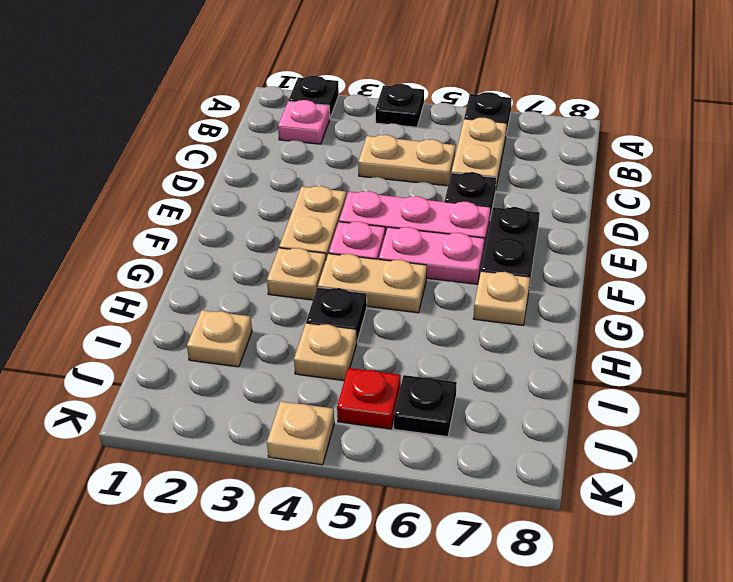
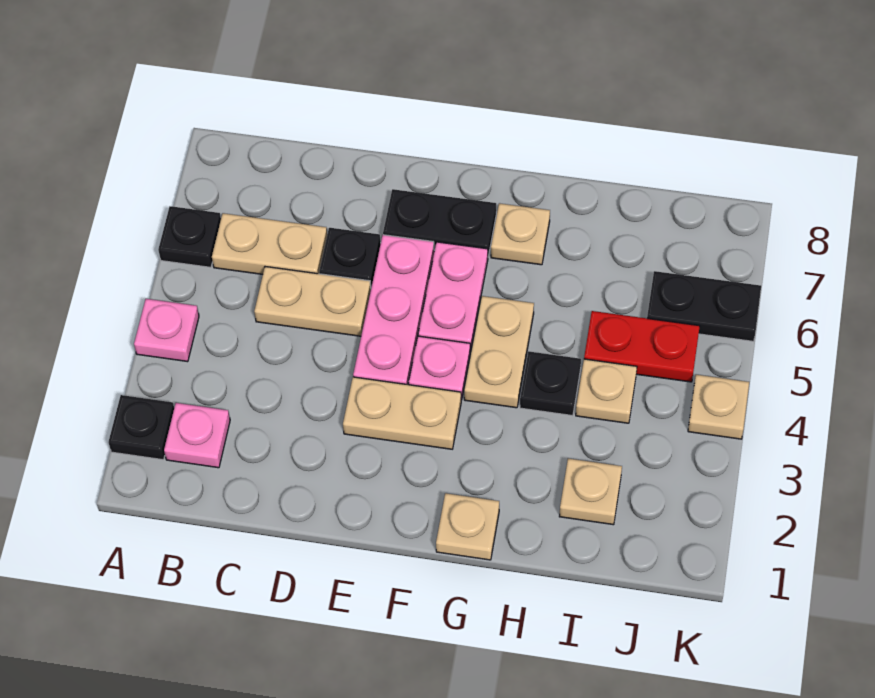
black plate A4 level 1 -> pink plate A4 level 1
tan plate C4:C5 level 1 -> tan plate C5:D5 level 1
tan plate G3 level 1 -> tan plate G1 level 1
red plate J5 level 1 -> red plate I5:J5 level 1
black plate J6 level 1 -> black plate J6:K6 level 1

